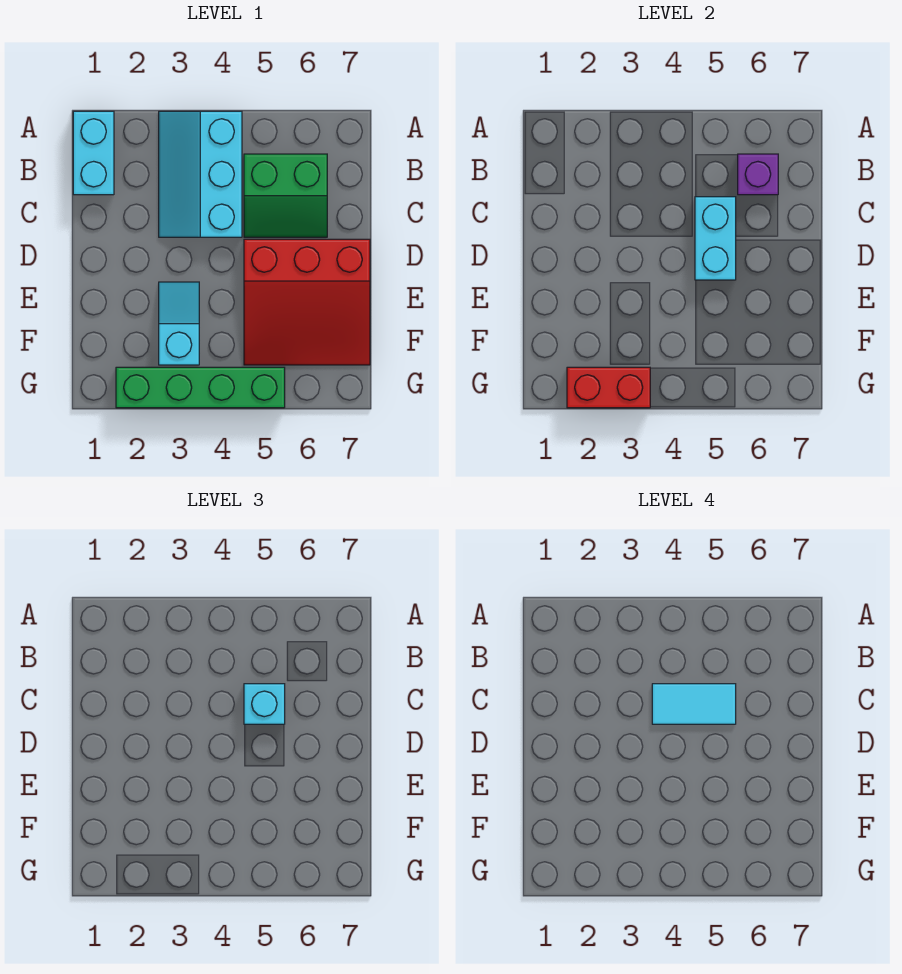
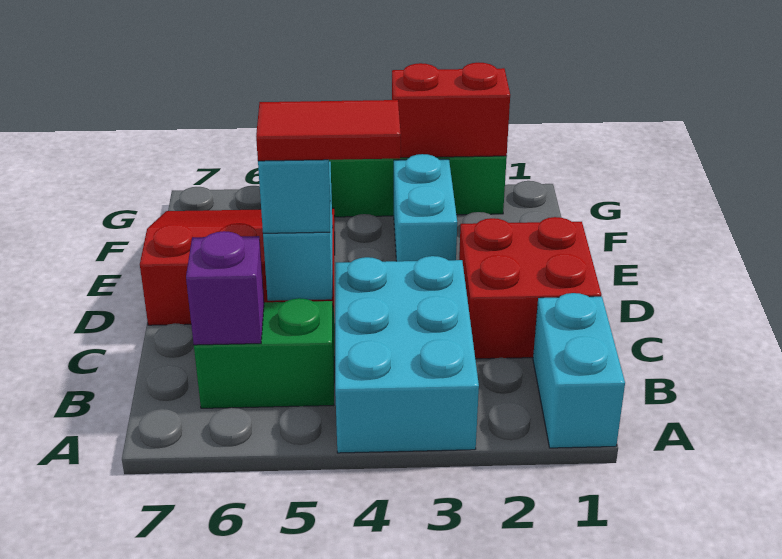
cyan slope A3:C4 level 1 top 4 -> cyan brick A3:C4 level 1
none -> red brick C1:D2 level 1
cyan tile C4:C5 level 4 -> red tile C4:C5 level 4
cyan slope E3:F3 level 1 top F -> cyan brick E3:F3 level 1

